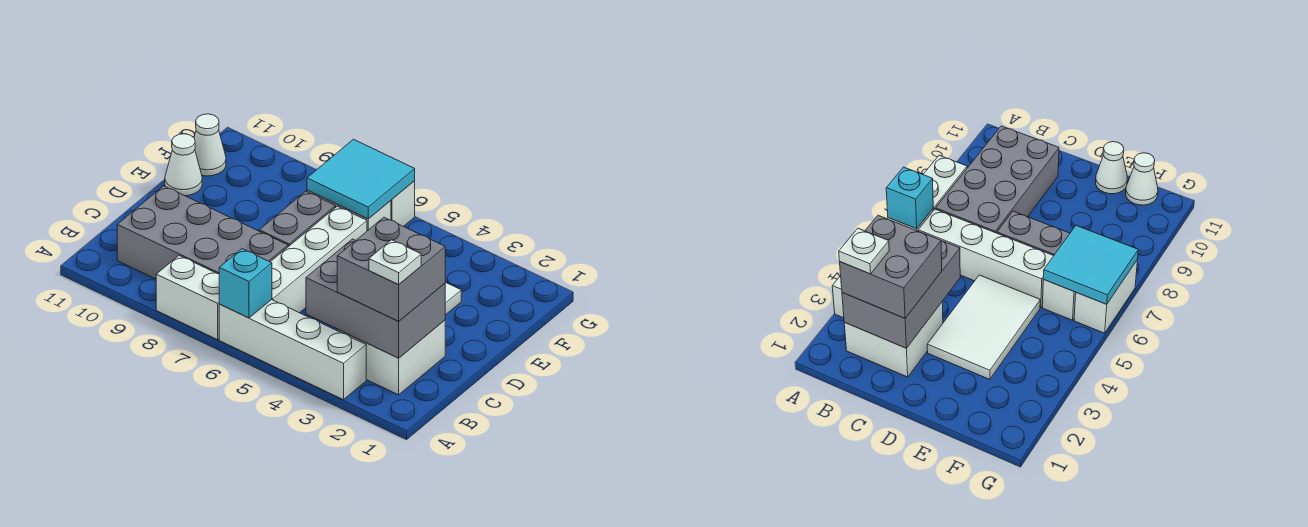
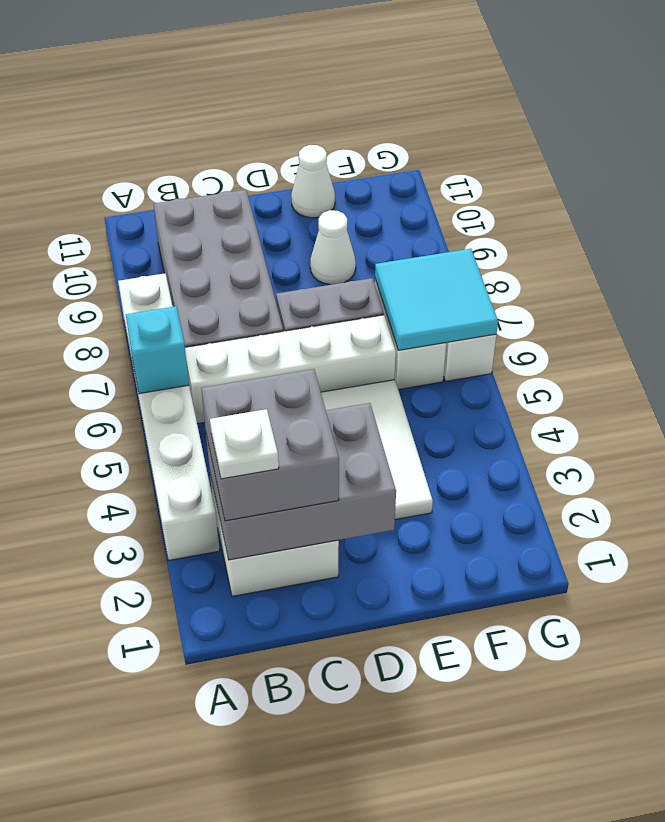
grey brick B2:C4 level 2 -> grey brick B2:D3 level 2
white cone F11 level 1 -> white cone E9 level 1

